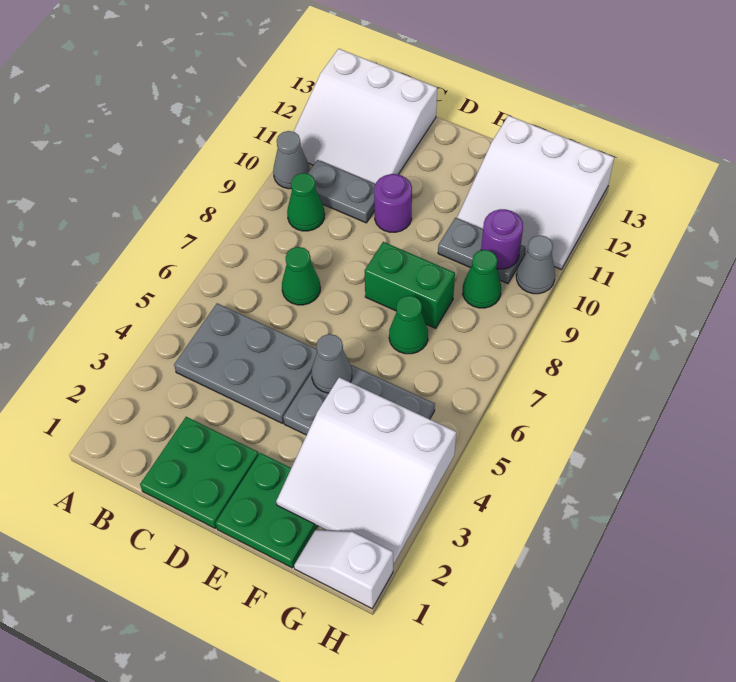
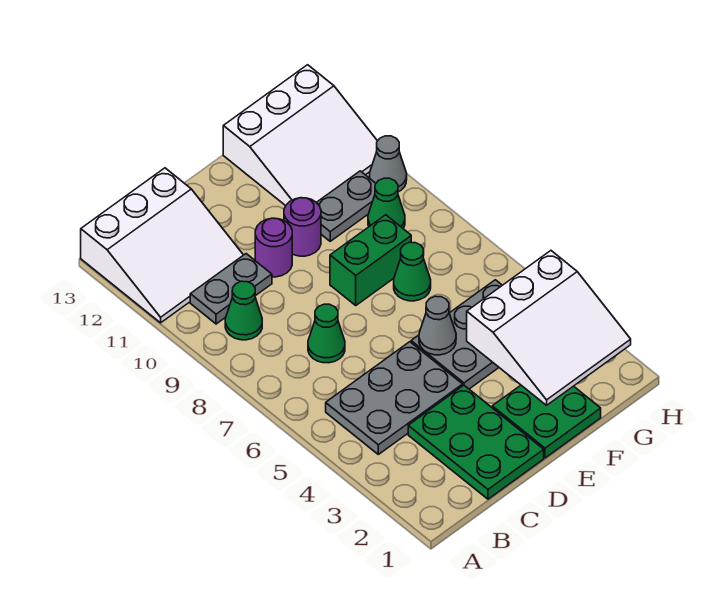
grey cone A10 level 1 -> none
green plate C1:D2 level 1 -> green plate C1:D3 level 1
white slope G1:H1 level 1 top H -> none
purple round brick G10 level 2 -> purple round brick E10 level 1

